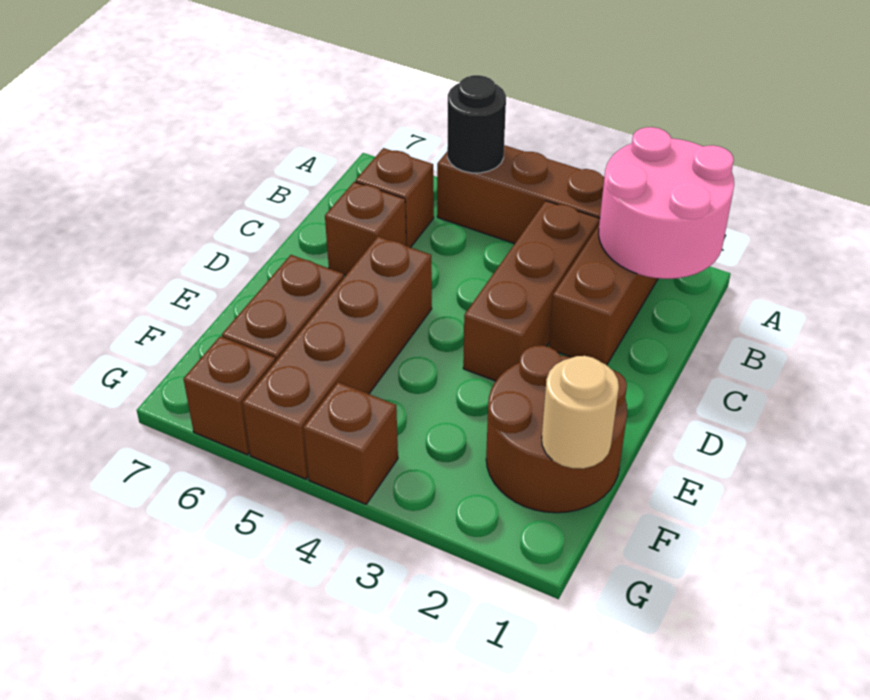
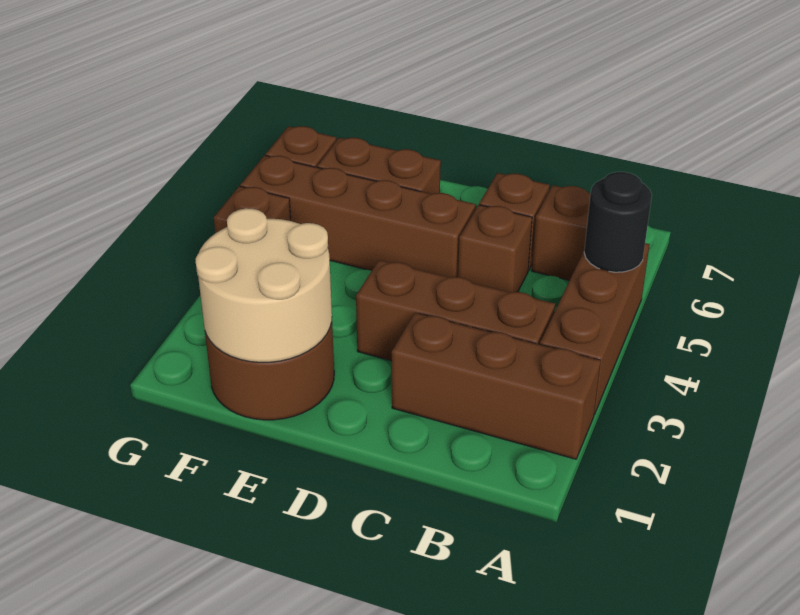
pink round brick A1:B2 level 2 -> none
none -> brown brick C5 level 1
tan round brick F1 level 2 -> tan round brick E1:F2 level 2

